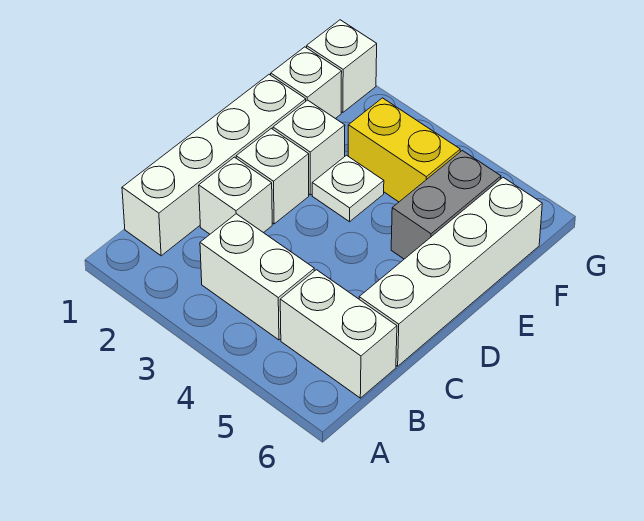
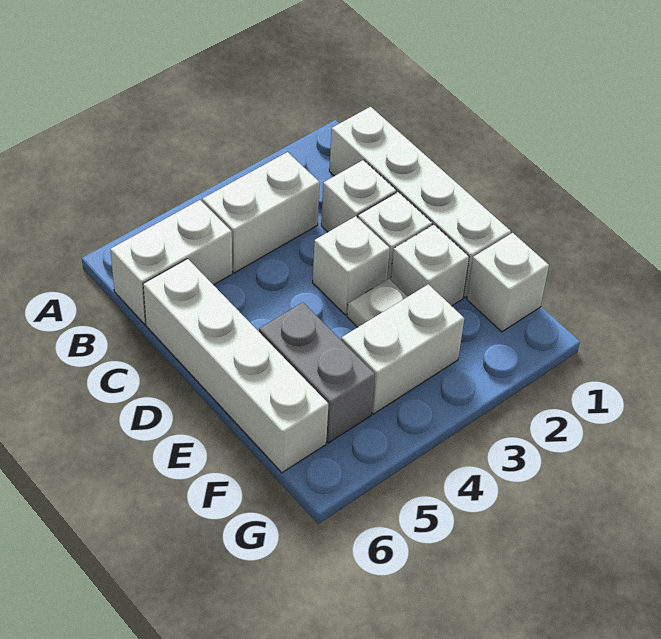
yellow brick F3:F4 level 1 -> white brick F3:F4 level 1
white brick G1 level 1 -> white brick D3 level 1

